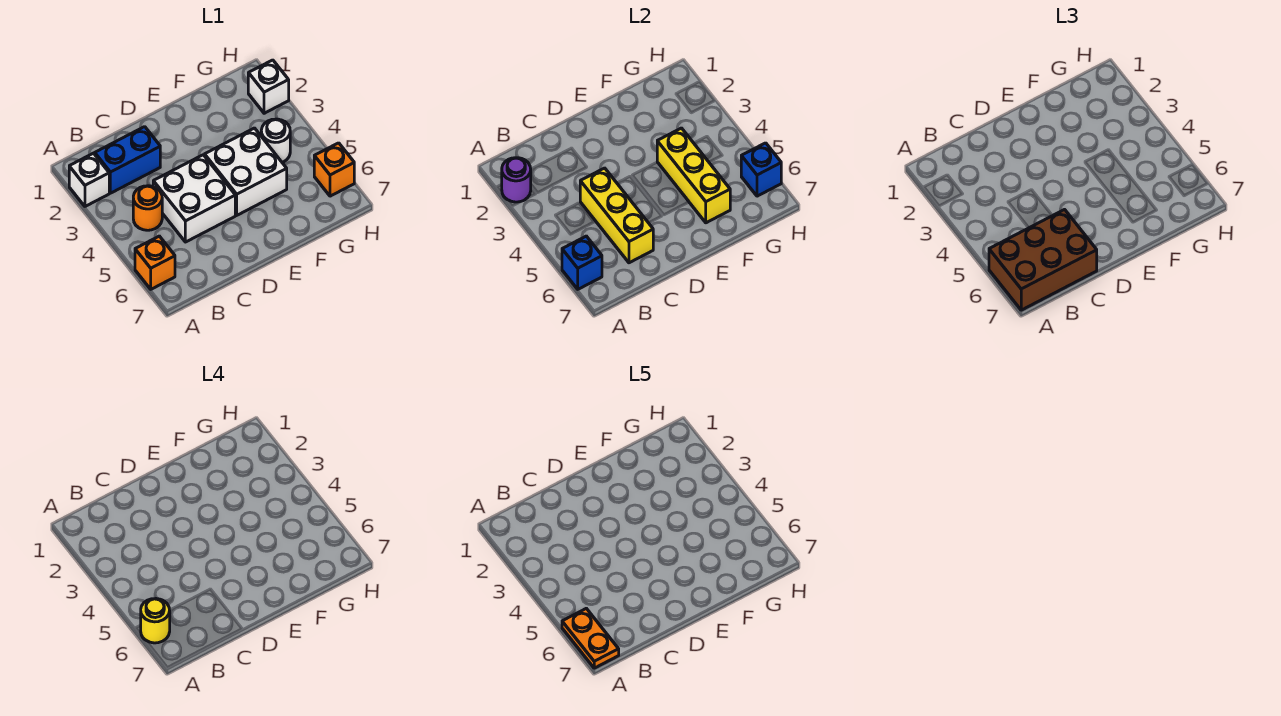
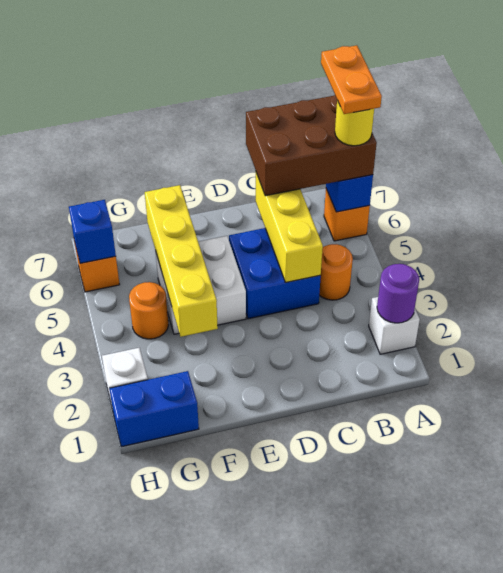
blue brick B2:C2 level 1 -> blue brick G1:H1 level 1
white brick C4:D5 level 1 -> blue brick C4:D5 level 1
yellow brick F4:F6 level 2 -> yellow brick F3:F6 level 2
white round brick G4 level 1 -> orange round brick G4 level 1

